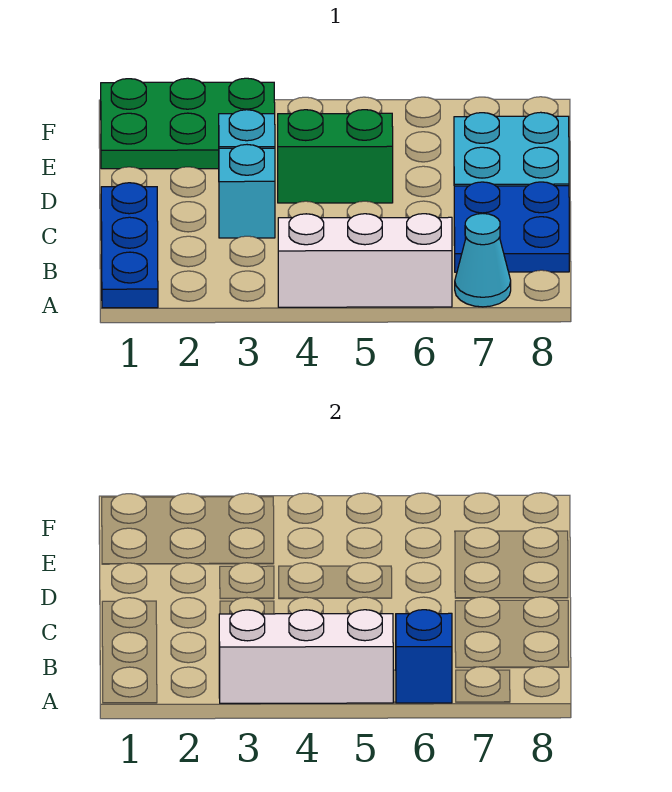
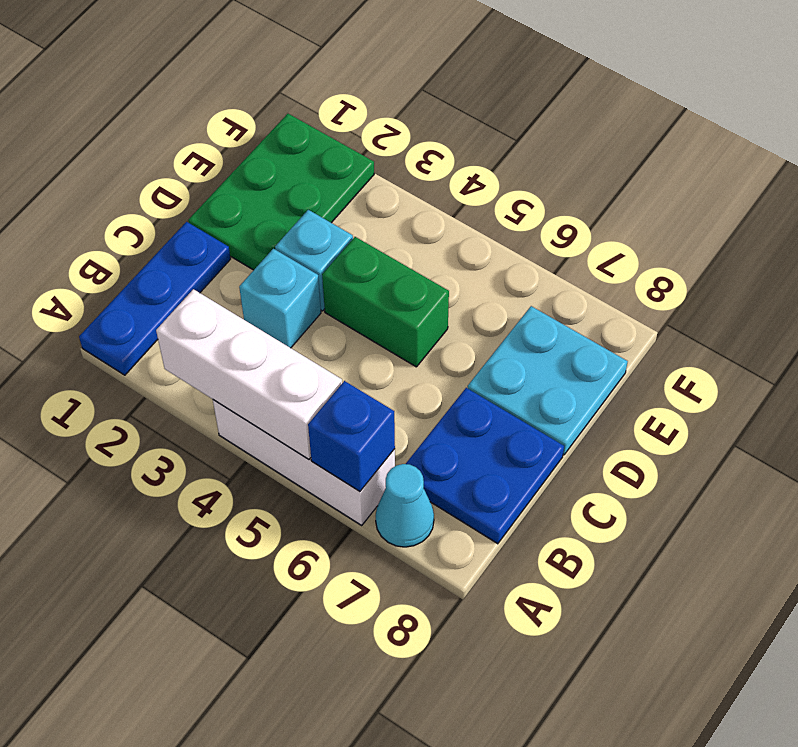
green plate E1:F3 level 1 -> green plate D1:F2 level 1

